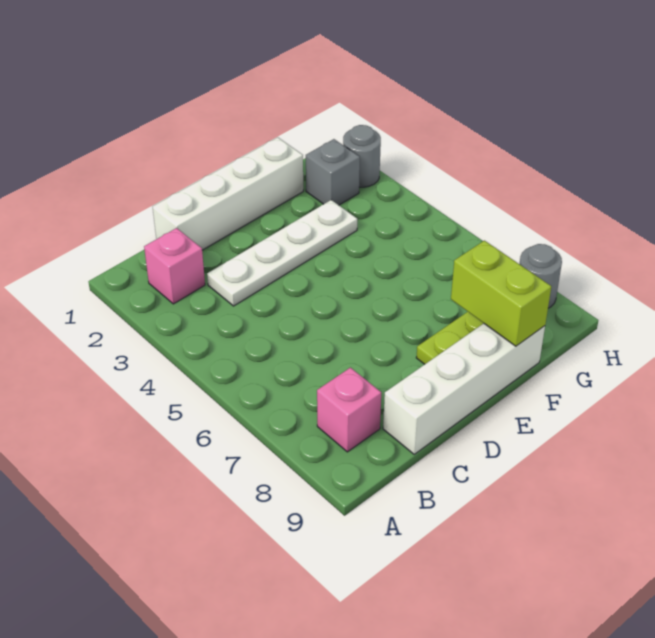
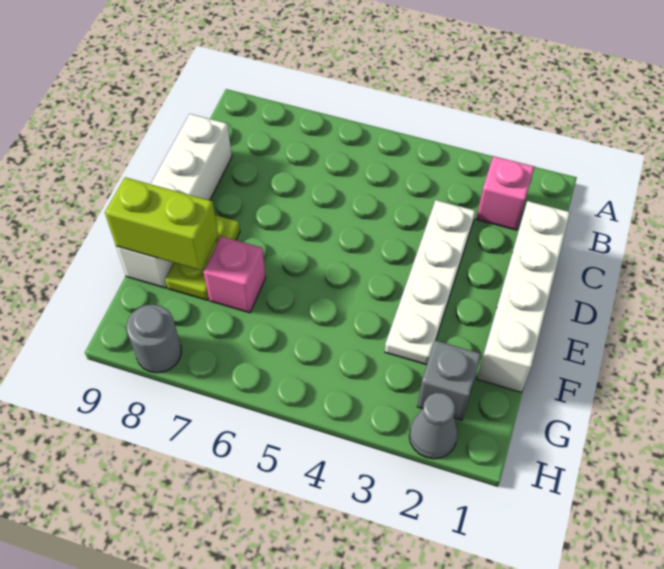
pink brick B8 level 1 -> pink brick F7 level 1
grey round brick H2 level 1 -> grey cone H2 level 1

